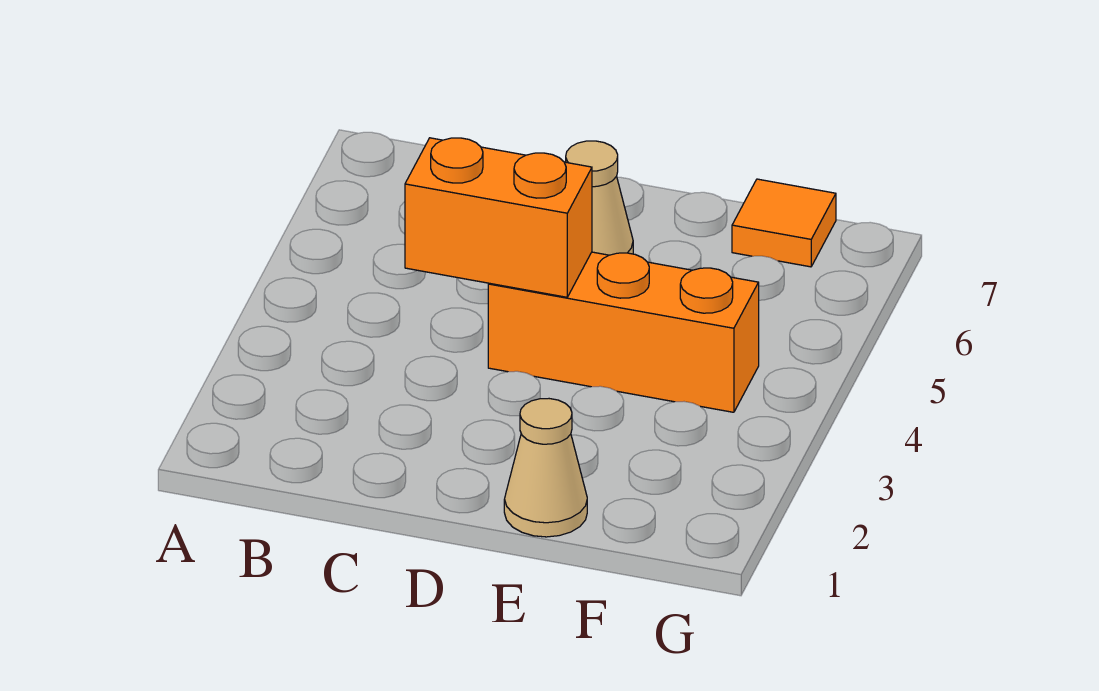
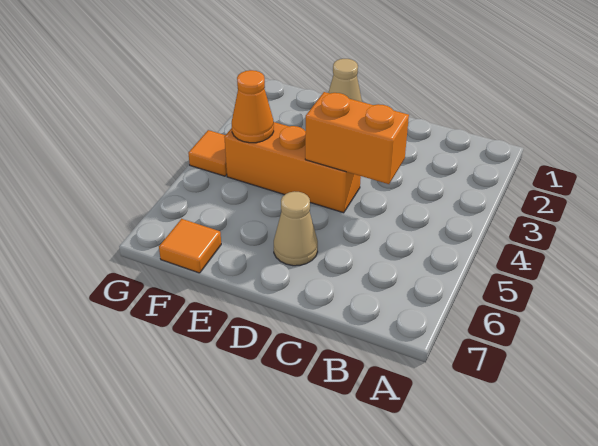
none -> orange cone F4 level 2
none -> orange tile G4 level 1

